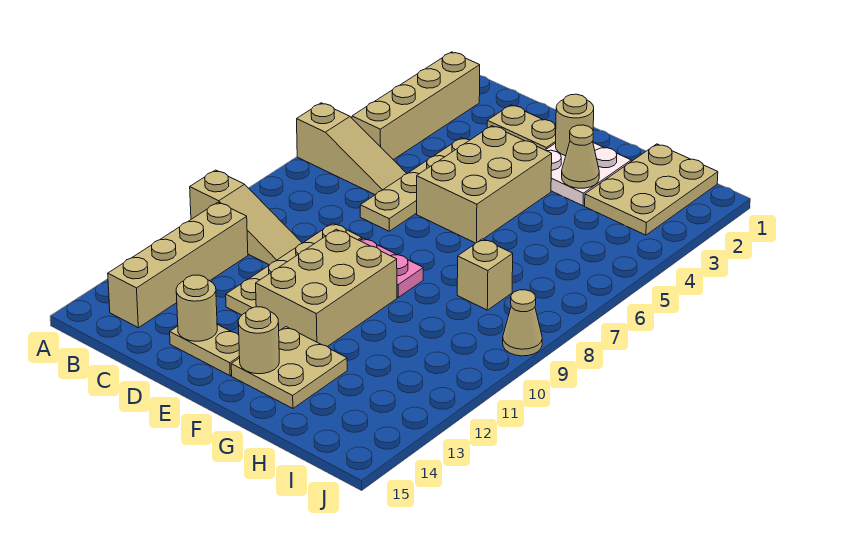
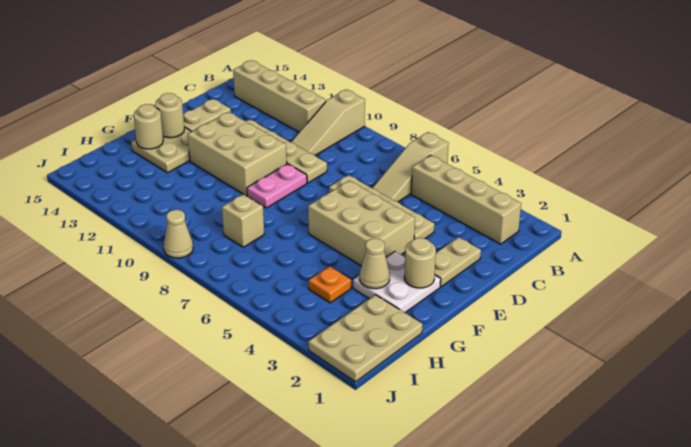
tan round brick D14 level 2 -> tan round brick G14 level 2
tan plate H1:I3 level 1 -> tan plate H1:J2 level 1
none -> orange plate H4 level 1

